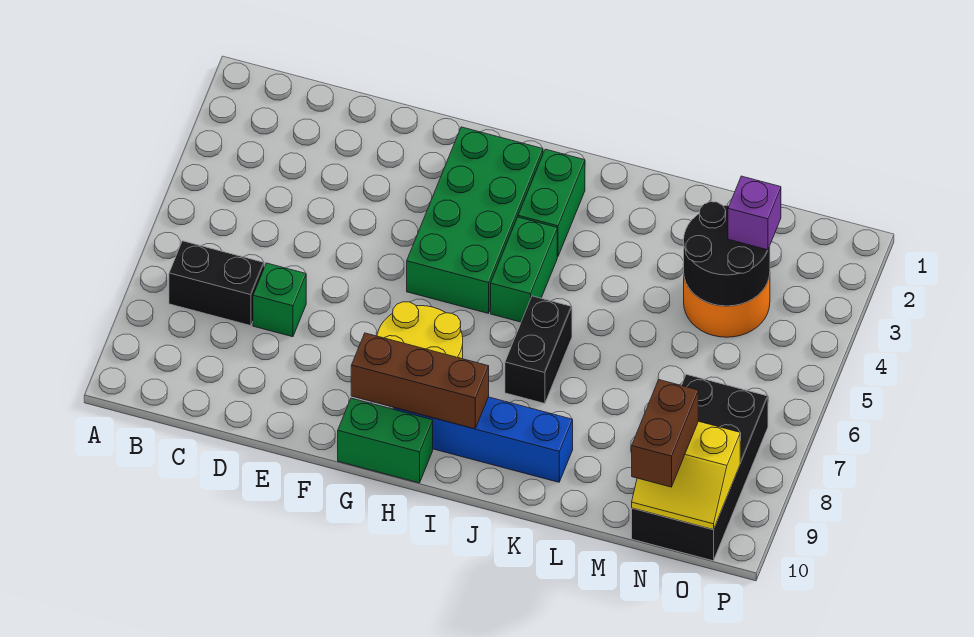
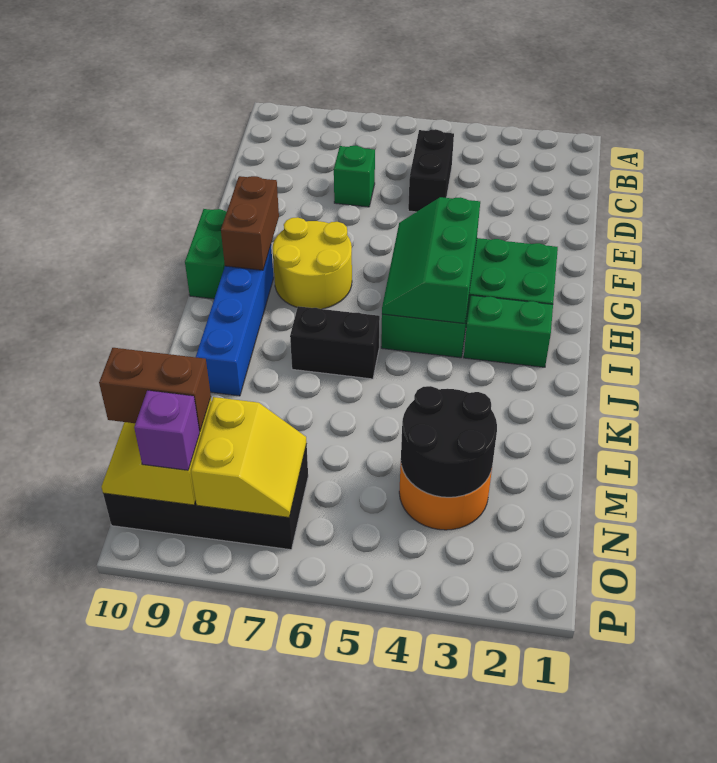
black brick B7:C7 level 1 -> black brick C5:D5 level 1
none -> green slope G4:I5 level 2 top 4
brown brick G9:I9 level 2 -> brown brick G9:H9 level 2
purple brick N3 level 3 -> purple brick O9 level 3
none -> yellow slope N7:O8 level 2 top 8

